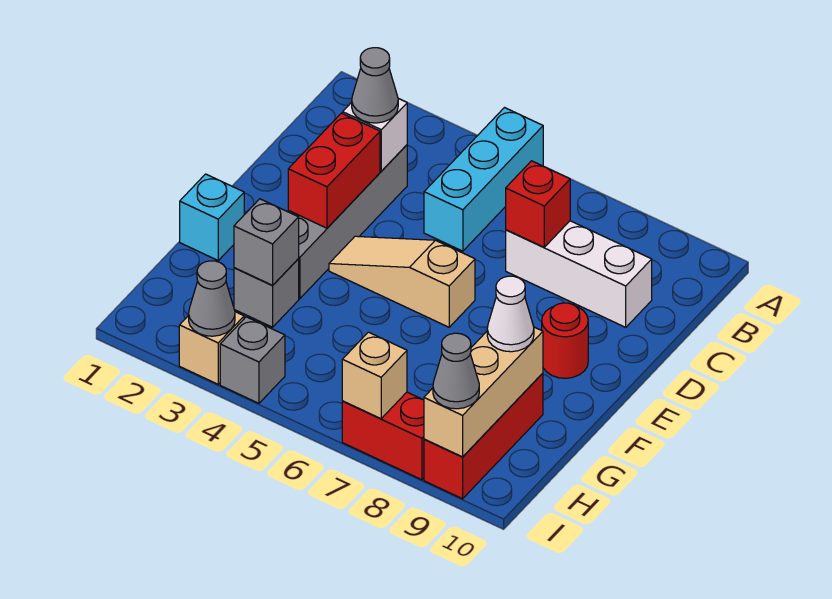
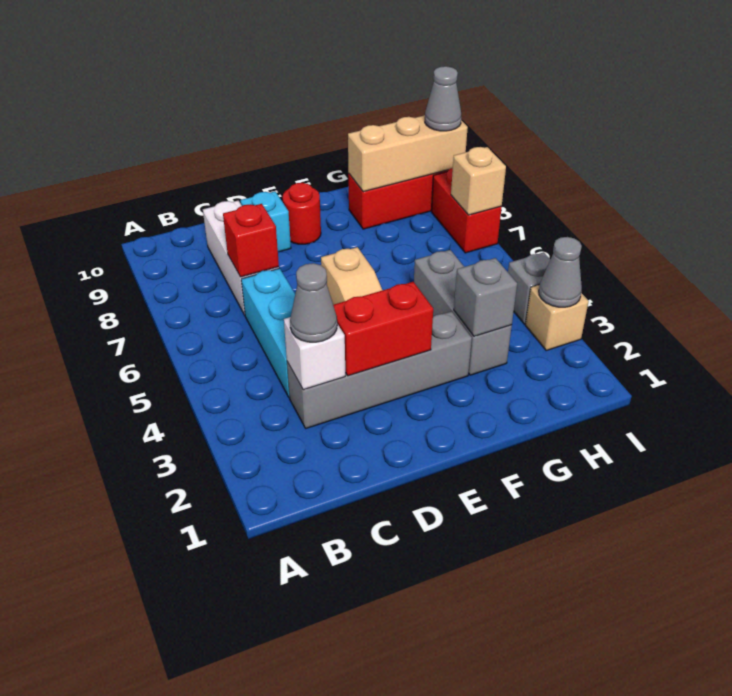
cyan brick A5:C5 level 1 -> cyan brick C4:C6 level 1
cyan brick F1 level 1 -> cyan brick D9 level 1
grey brick G3 level 1 -> grey brick G3:G5 level 1
white cone G9 level 3 -> none

